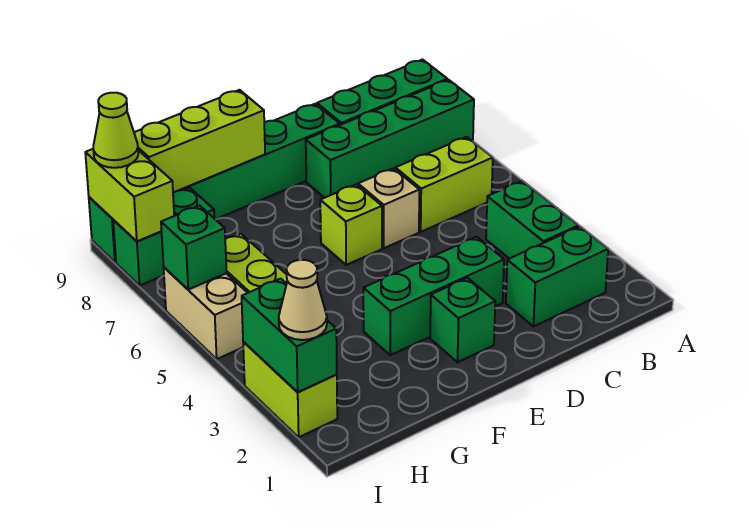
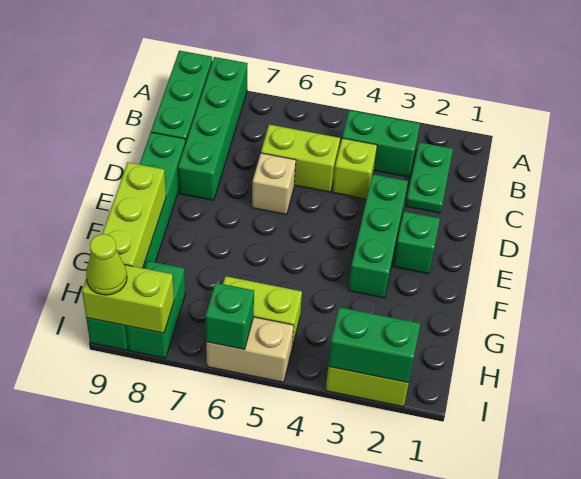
green brick B2:C2 level 1 -> green plate B2:C2 level 1
lime brick B6:C6 level 1 -> lime brick C5:C6 level 1
lime brick E6 level 1 -> lime brick C4 level 1
tan cone I2 level 3 -> none

